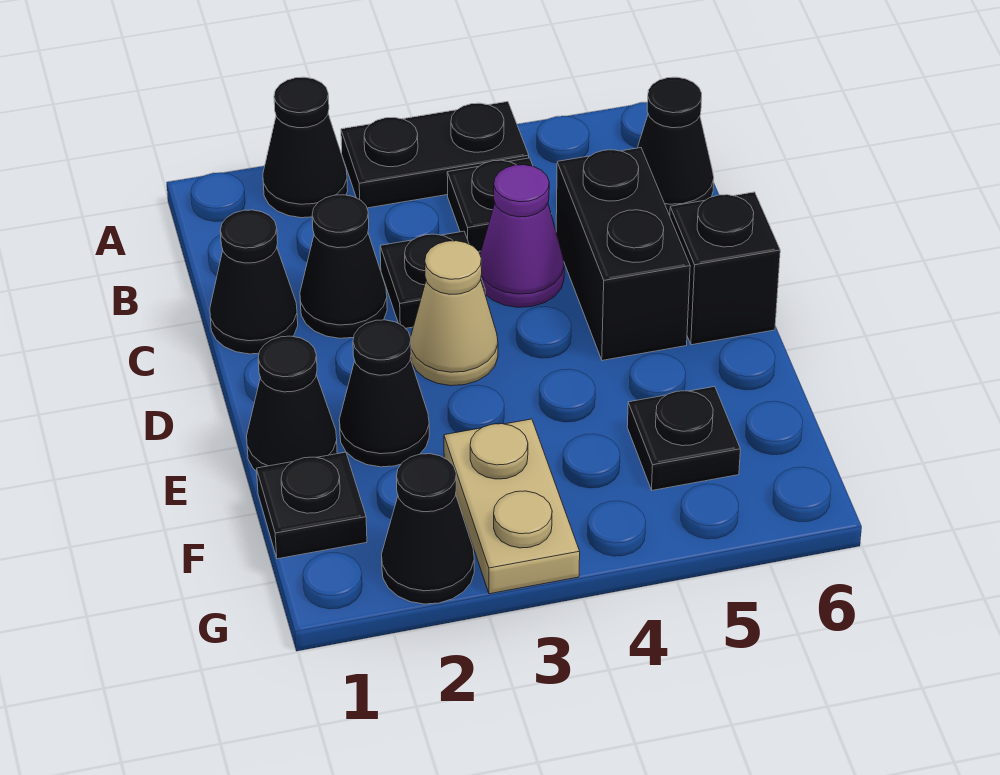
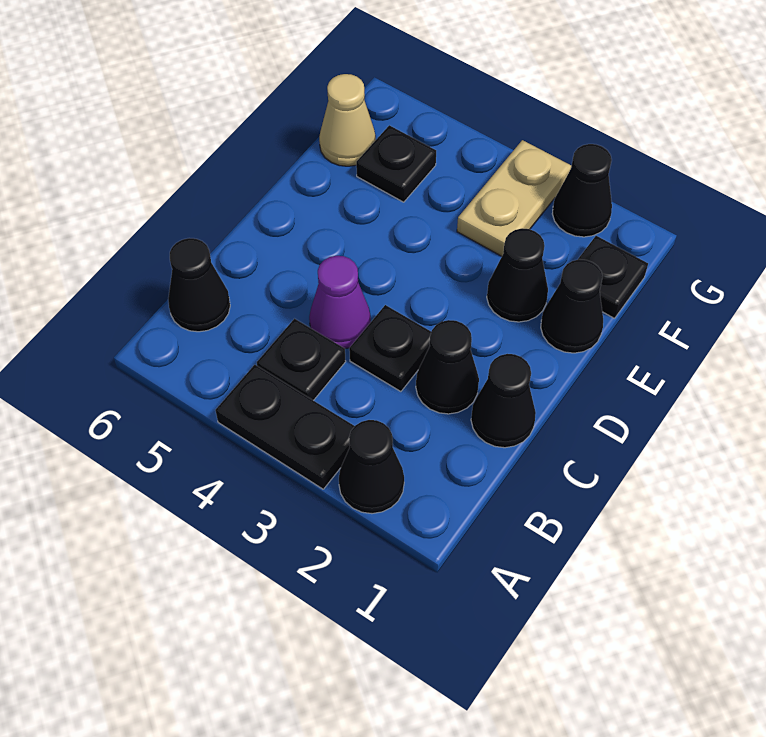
black brick C5:D5 level 1 -> none
tan cone D3 level 1 -> tan cone F6 level 1
black brick D6 level 1 -> none

